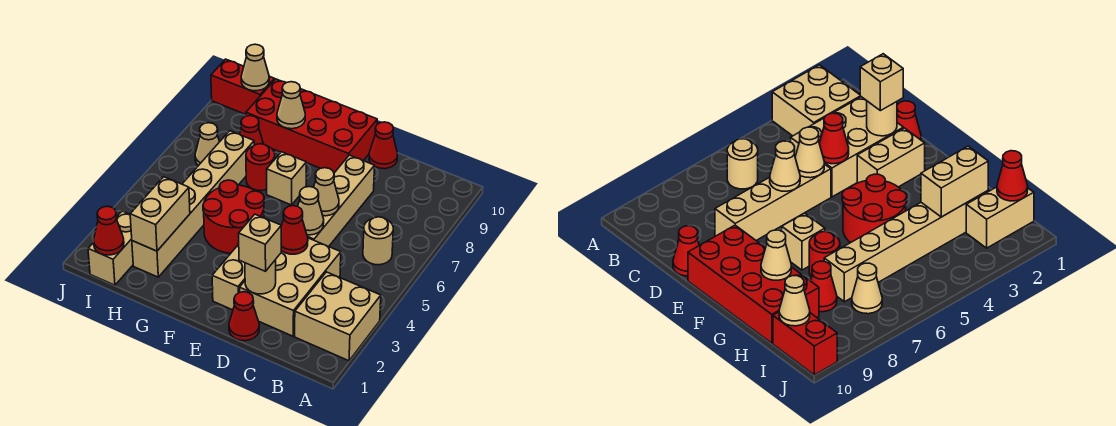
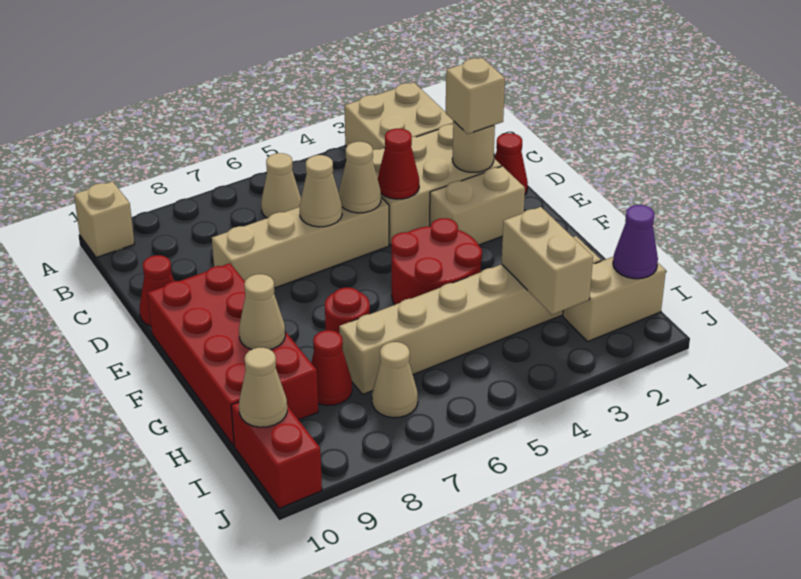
tan round brick B6 level 1 -> tan cone B6 level 1
tan brick F7 level 1 -> tan brick A10 level 1
tan brick H2:H3 level 2 -> tan brick H3:I3 level 2
red cone I1 level 2 -> purple cone I1 level 2

